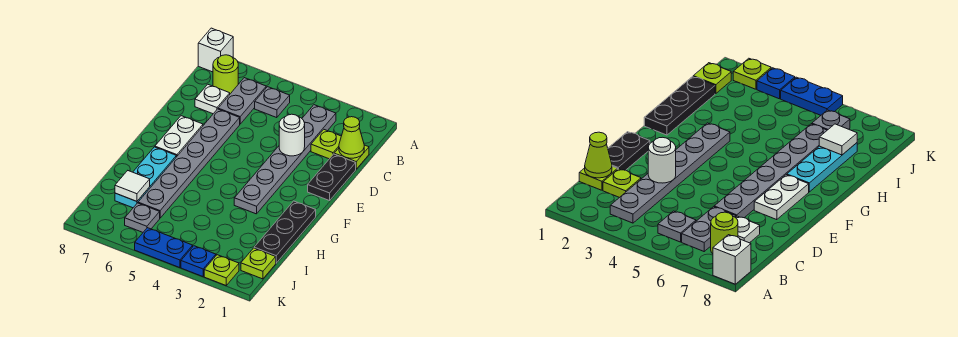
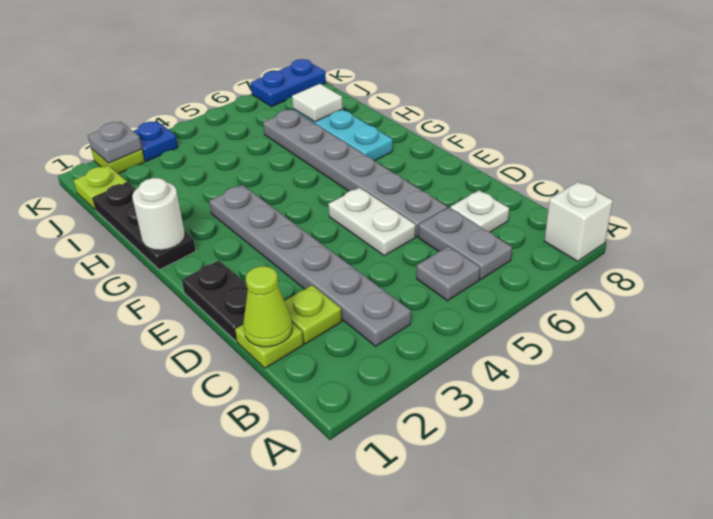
lime round brick B7 level 1 -> none
white round brick D3 level 2 -> white round brick G1 level 2
white plate E7:F7 level 1 -> white plate D5:E5 level 1
grey plate J6 level 1 -> grey plate K2 level 2
blue plate K4:K5 level 1 -> blue plate K7:K8 level 1

